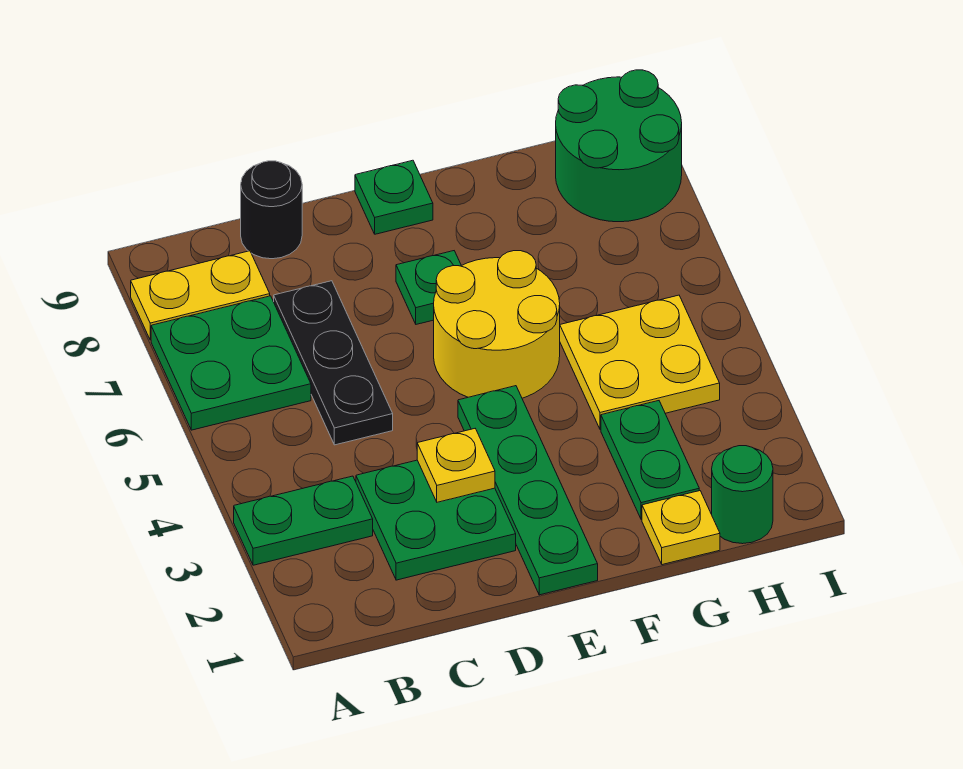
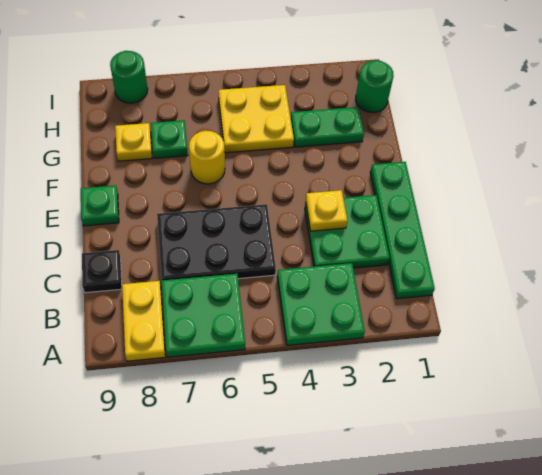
green plate A3:B3 level 1 -> green plate A3:B4 level 1
black plate C5:C7 level 1 -> black plate C5:D7 level 1
black round brick C9 level 1 -> black plate C9 level 1
green plate E1:E4 level 1 -> green plate B1:E1 level 1
yellow round brick E5:F6 level 1 -> yellow round brick F6 level 1
green plate E7 level 1 -> green plate G7 level 1
yellow plate G1 level 1 -> yellow plate G8 level 1
green round brick H8:I9 level 1 -> green round brick I8 level 1

